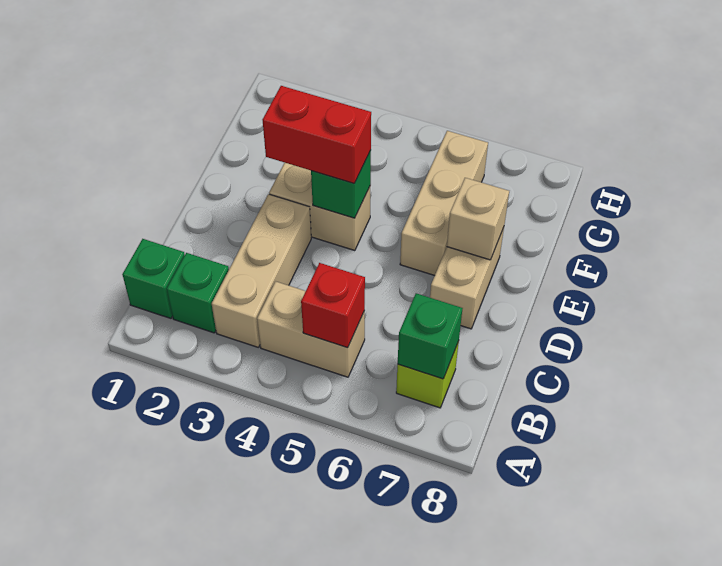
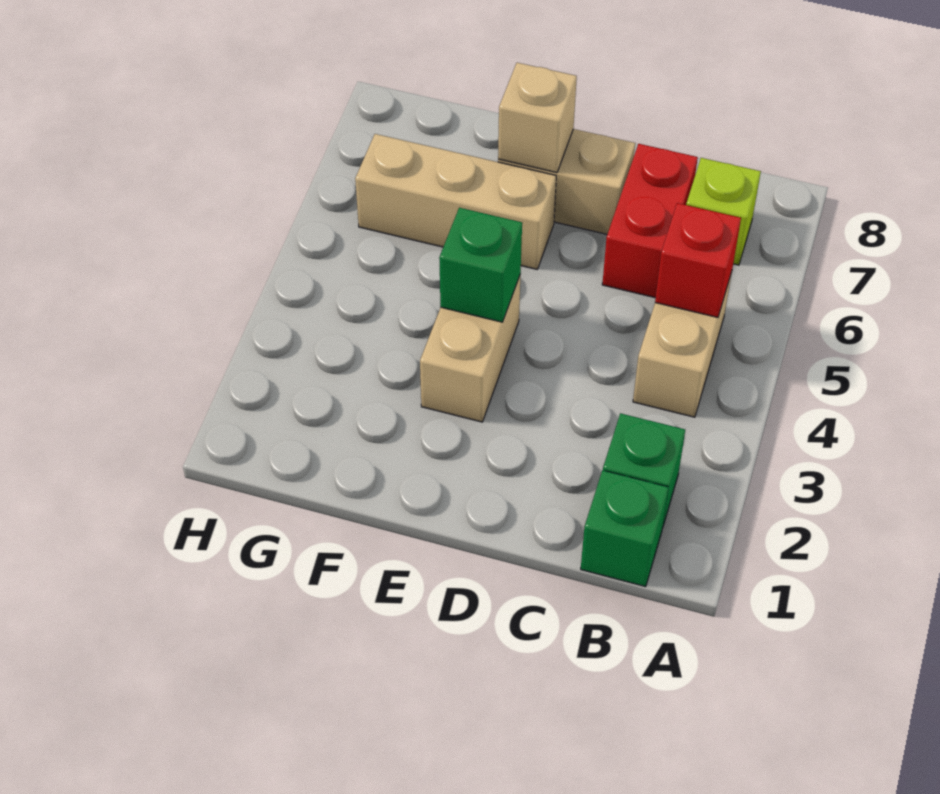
tan brick B3:D3 level 1 -> none
green brick B7 level 2 -> none
red brick E3:E4 level 3 -> red brick C6:C7 level 1

